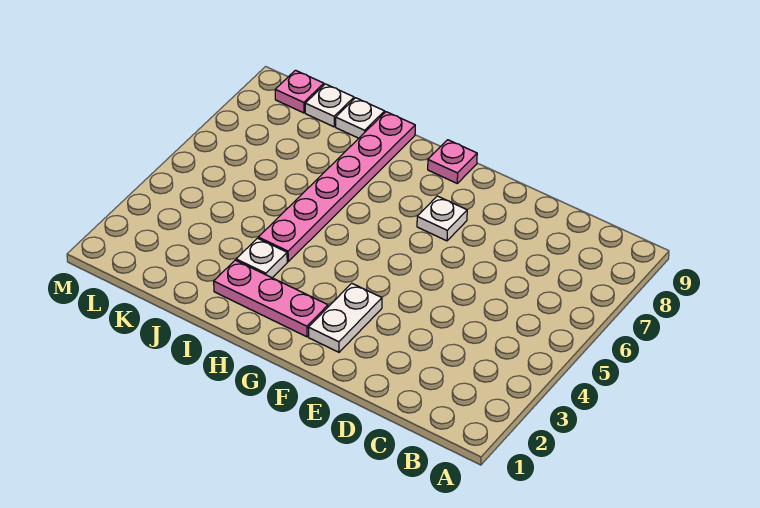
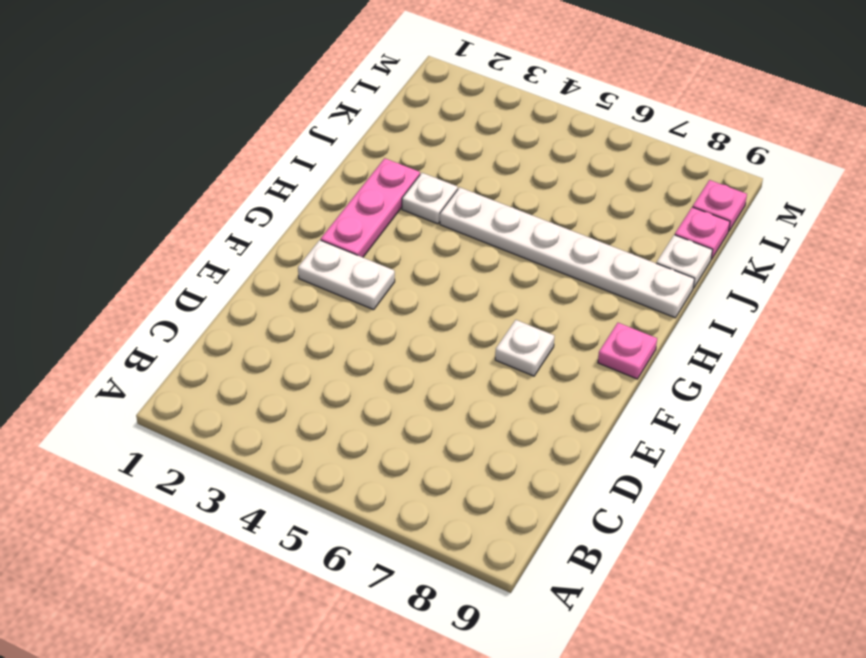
pink plate I4:I9 level 1 -> white plate I4:I9 level 1
white plate K9 level 1 -> pink plate K9 level 1

